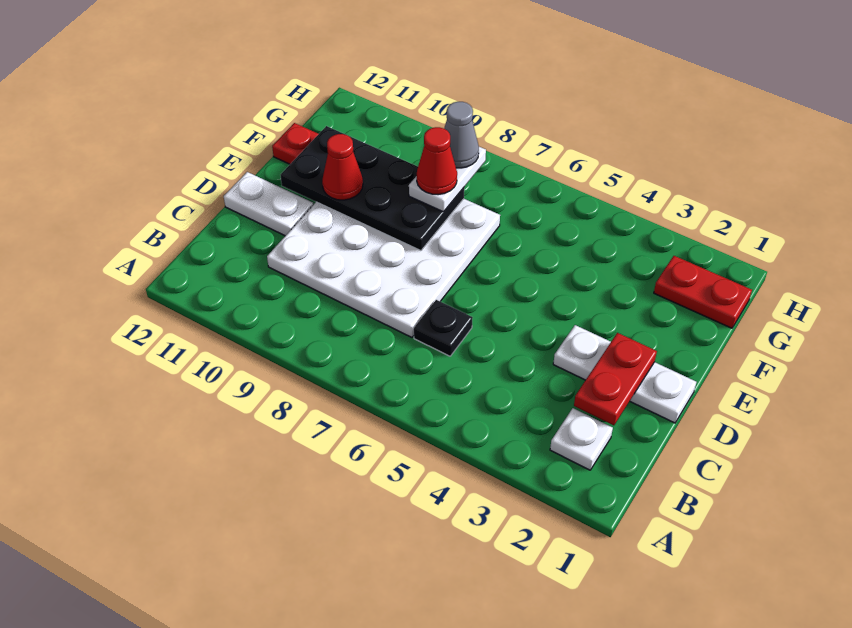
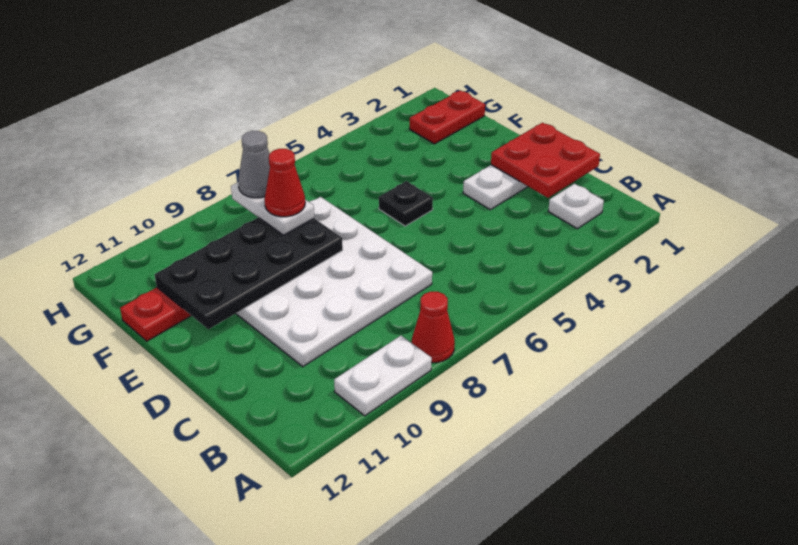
red plate C2:D2 level 2 -> red plate C1:D2 level 2
black plate C6 level 1 -> black plate E5 level 1
white plate D11:D12 level 1 -> white plate A9:A10 level 1
red cone E10 level 3 -> red cone A8 level 1

